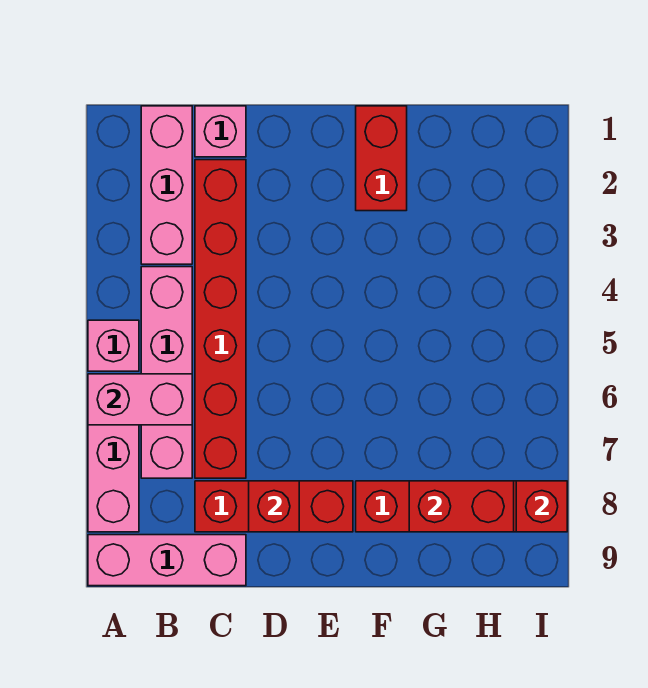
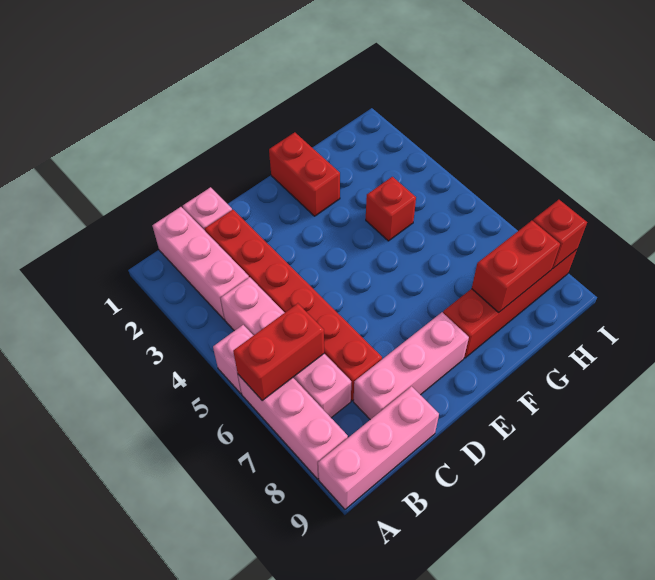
pink brick A6:B6 level 2 -> red brick A6:B6 level 2
red brick C8:E8 level 1 -> pink brick C8:E8 level 1
red brick D8 level 2 -> red brick G4 level 1

